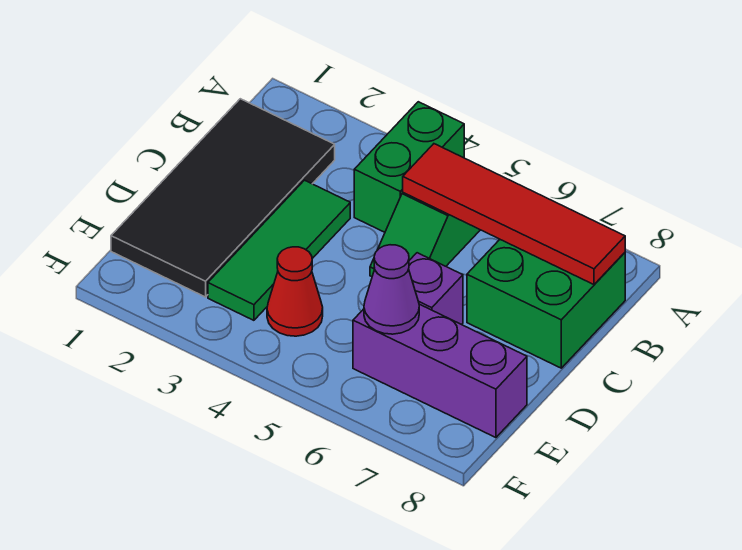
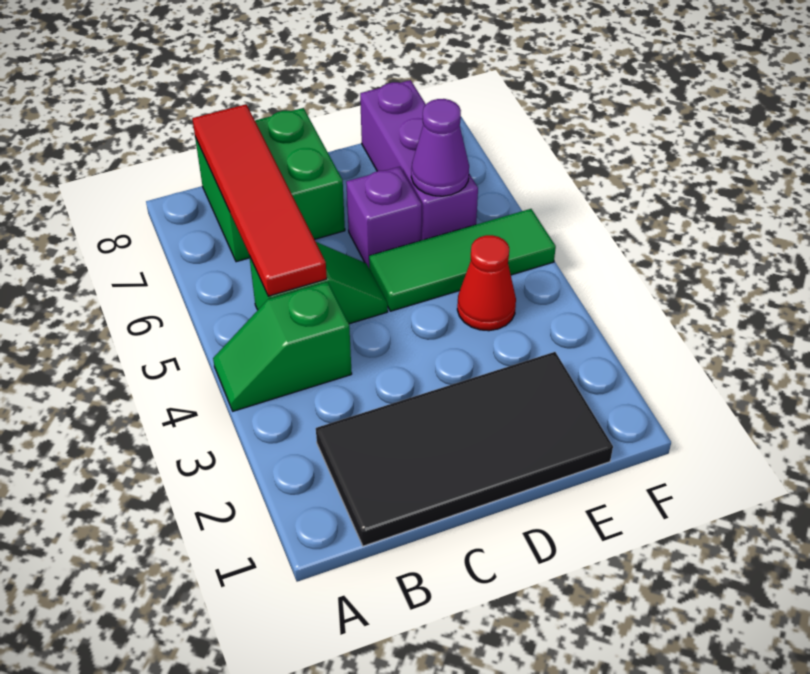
green brick A4:B4 level 1 -> green slope A4:B4 level 1 top B
green tile C3:E3 level 1 -> green tile D5:F5 level 1

